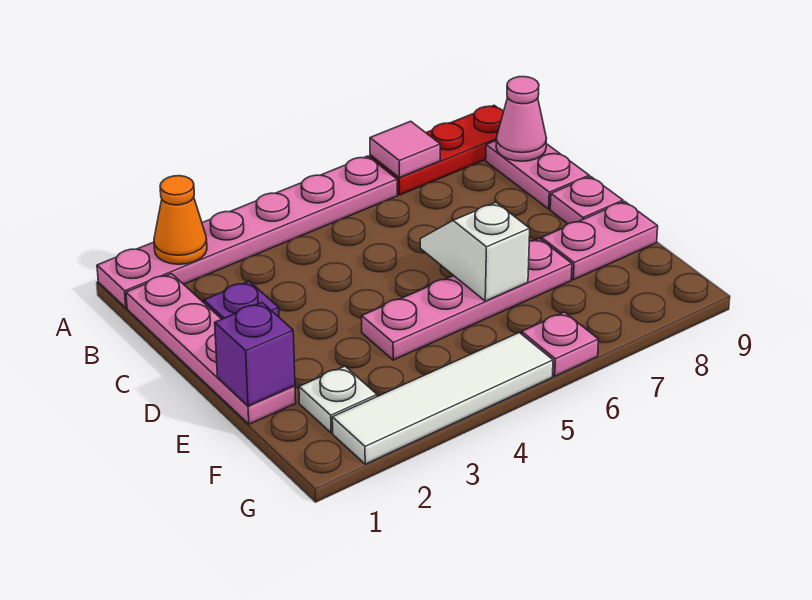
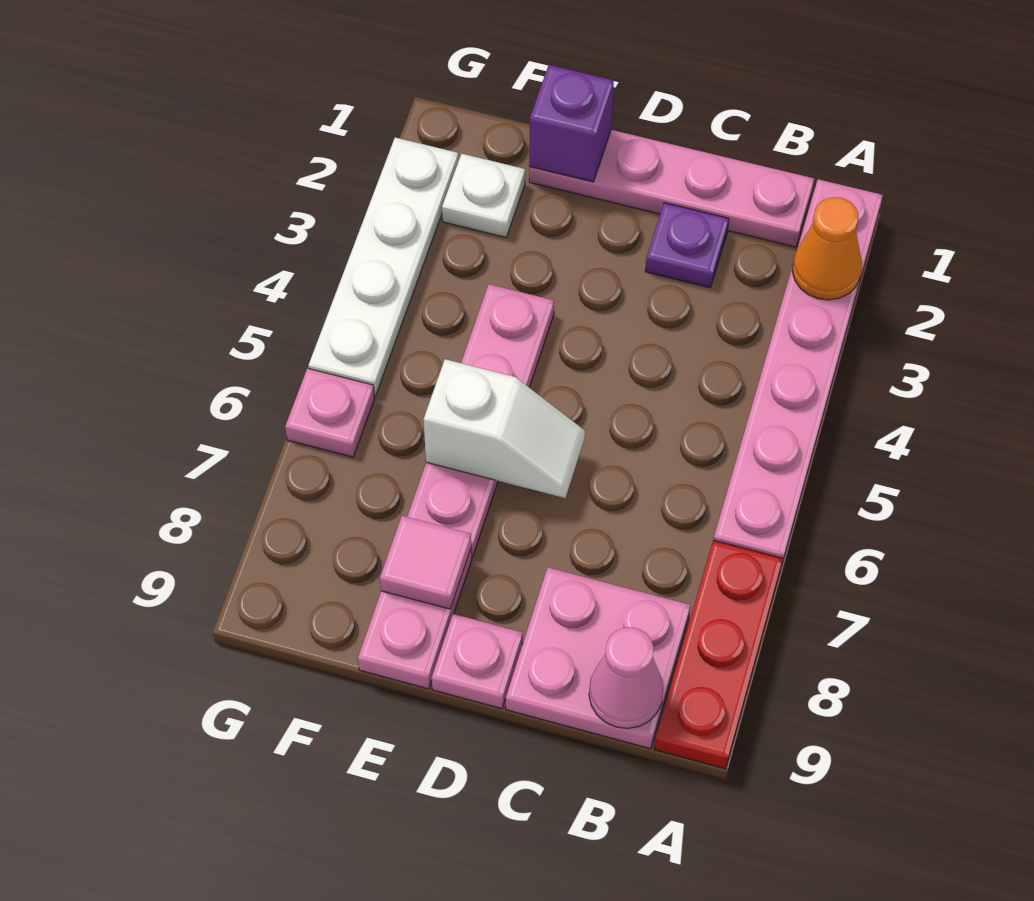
pink tile A7 level 2 -> pink tile E8 level 2
pink plate B9:C9 level 1 -> pink plate B8:C9 level 1
white tile G2:G5 level 1 -> white plate G2:G5 level 1

